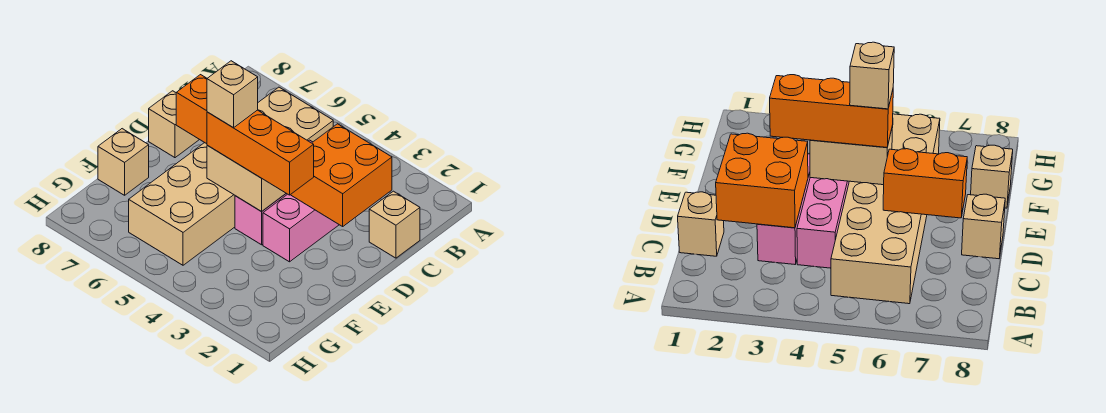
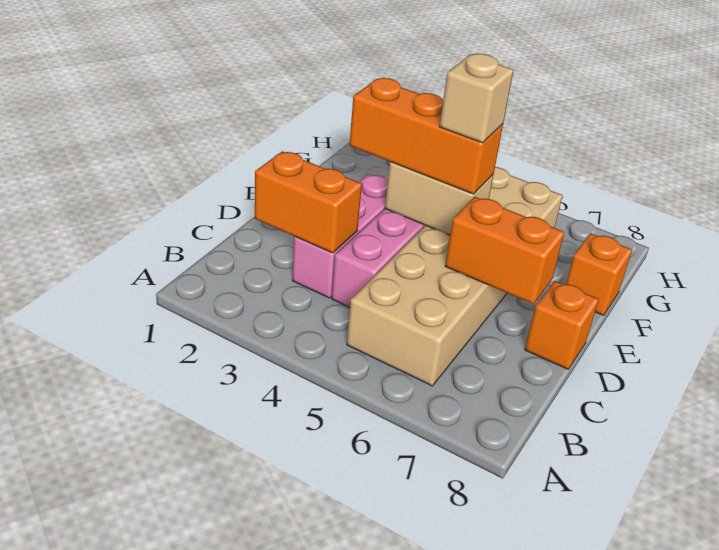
tan brick C1 level 1 -> none
orange brick C2:D3 level 2 -> orange brick C2:C3 level 2
tan brick D8 level 1 -> orange brick D8 level 1
tan brick F8 level 1 -> orange brick F8 level 1

